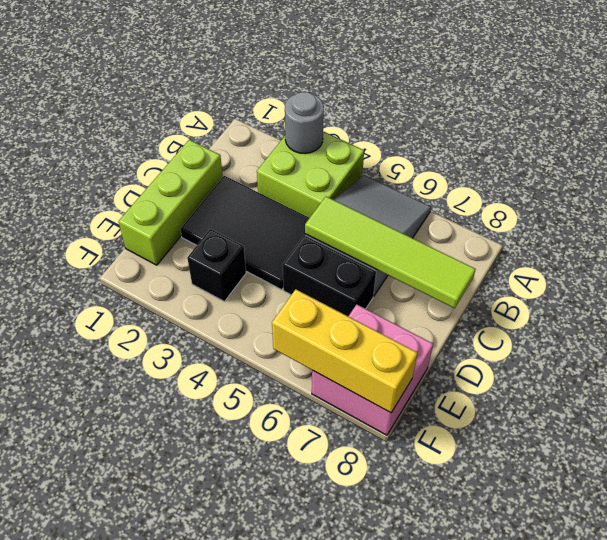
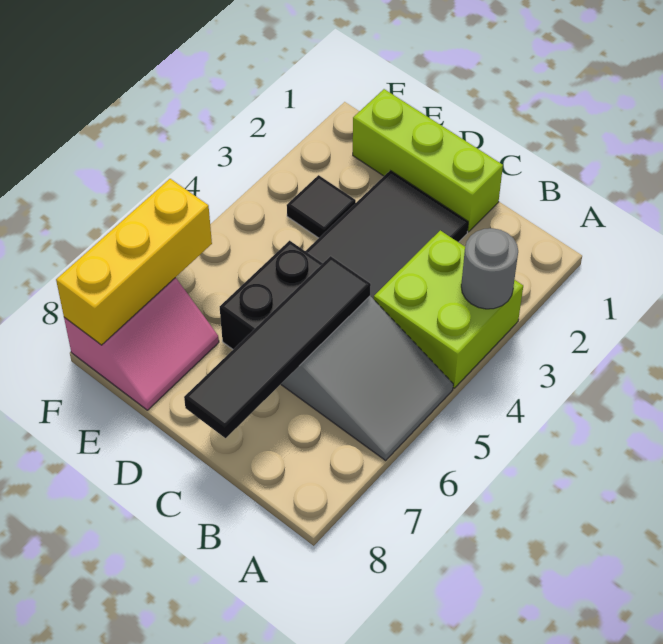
lime tile C5:C8 level 2 -> black tile C5:C8 level 2
black brick E3 level 1 -> black tile E3 level 1
pink brick E7:F8 level 1 -> pink slope E7:F8 level 1 top F

